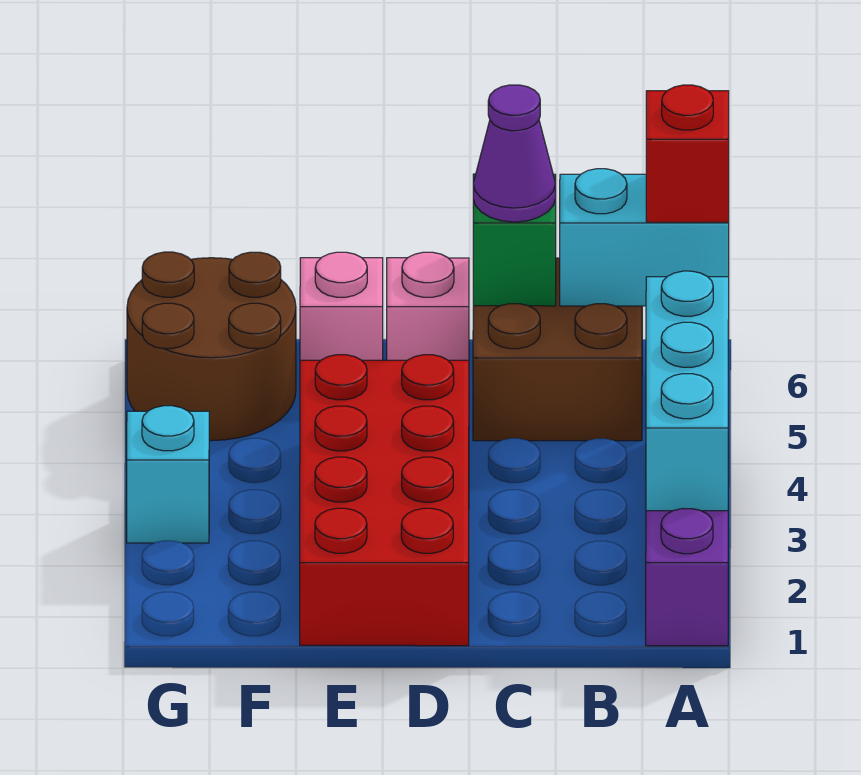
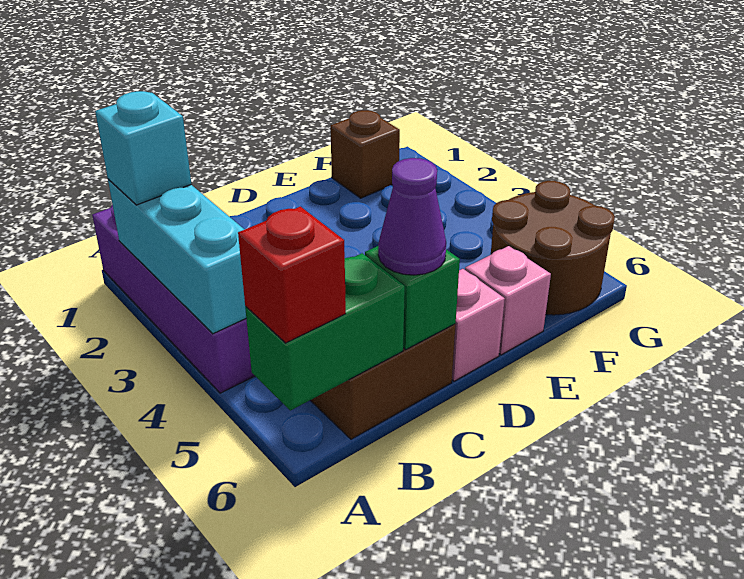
cyan brick A6:B6 level 2 -> green brick A6:B6 level 2
red brick D1:E4 level 1 -> none
none -> brown brick F1 level 1
cyan brick G3 level 1 -> cyan brick A2 level 3

